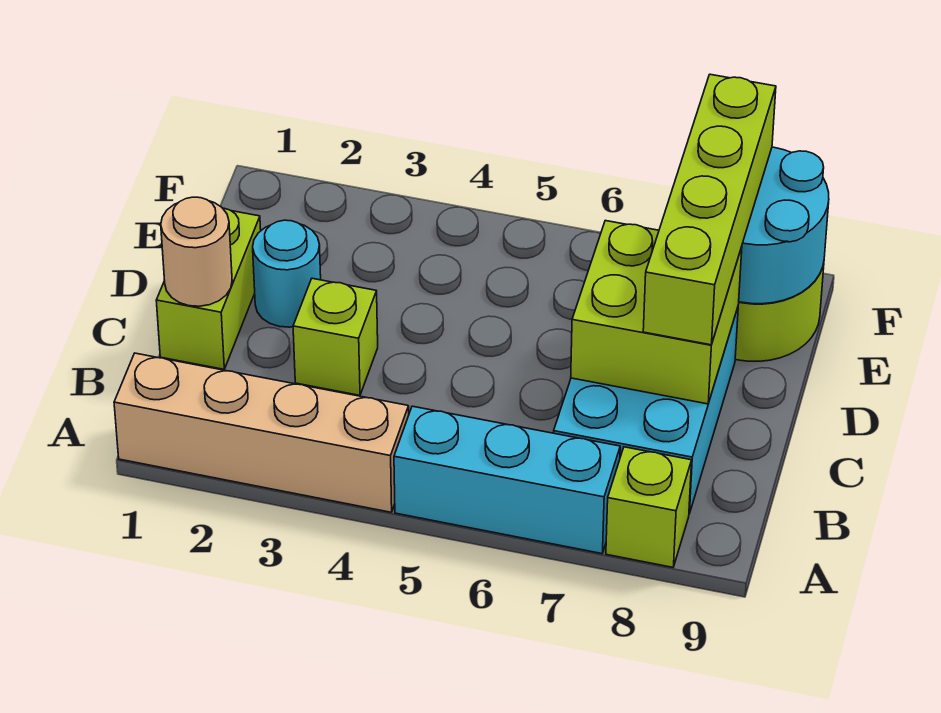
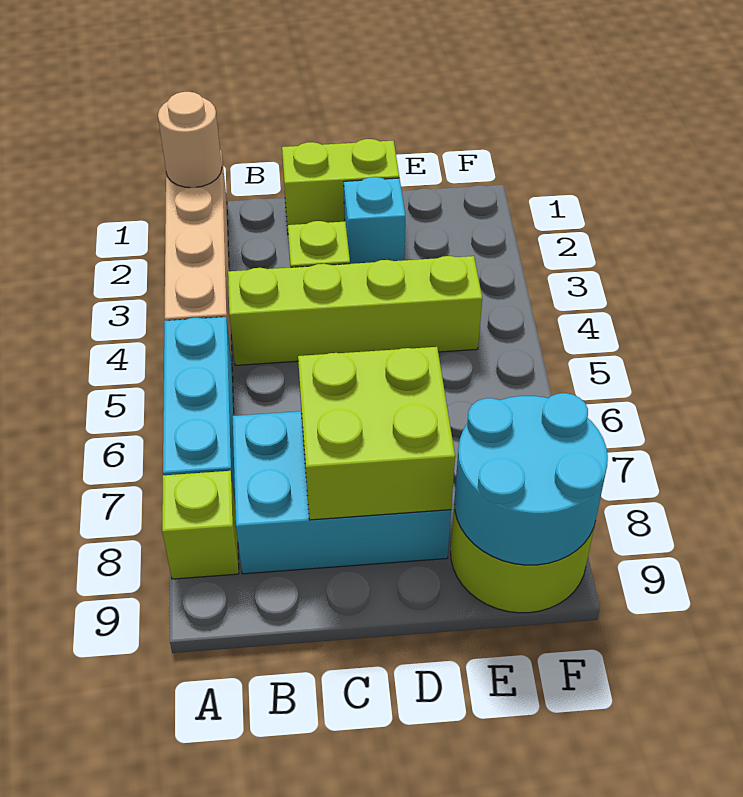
tan round brick C1 level 2 -> tan round brick A1 level 2
lime brick C8:F8 level 3 -> lime brick B4:E4 level 1
cyan round brick D2 level 1 -> cyan brick D2 level 1

